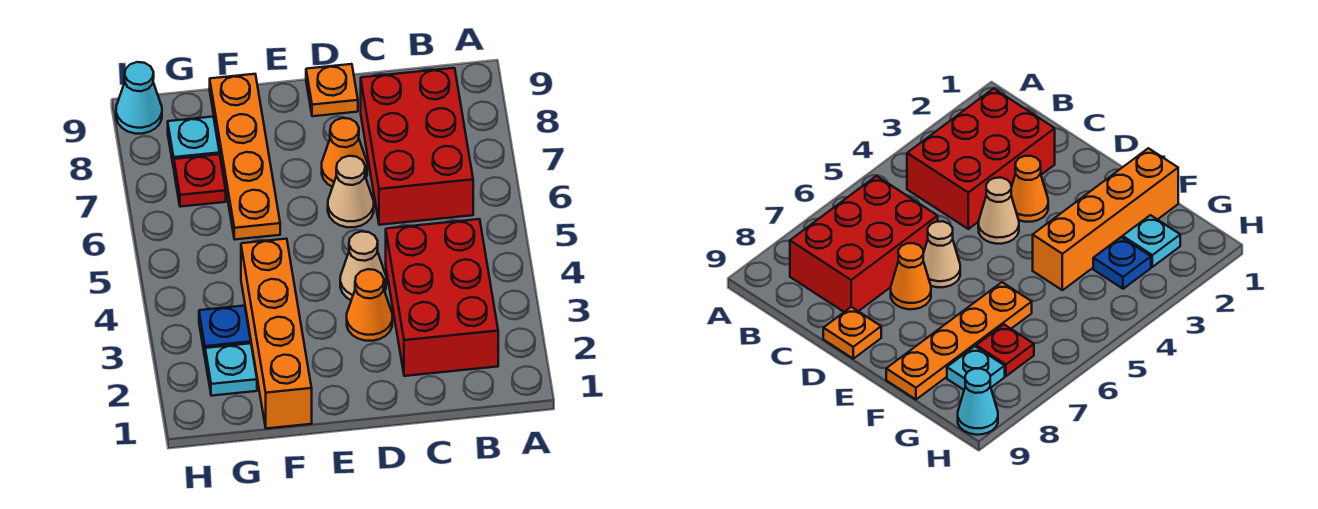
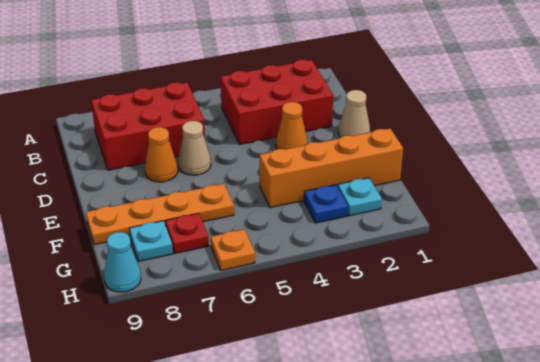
tan cone D4 level 1 -> tan cone D1 level 1
orange plate D9 level 1 -> orange plate H6 level 1

